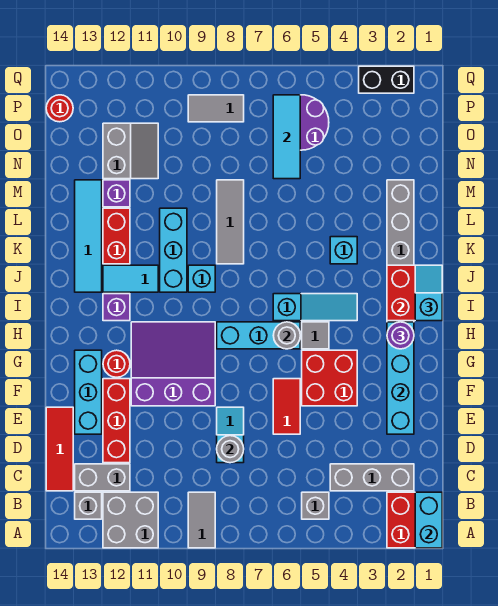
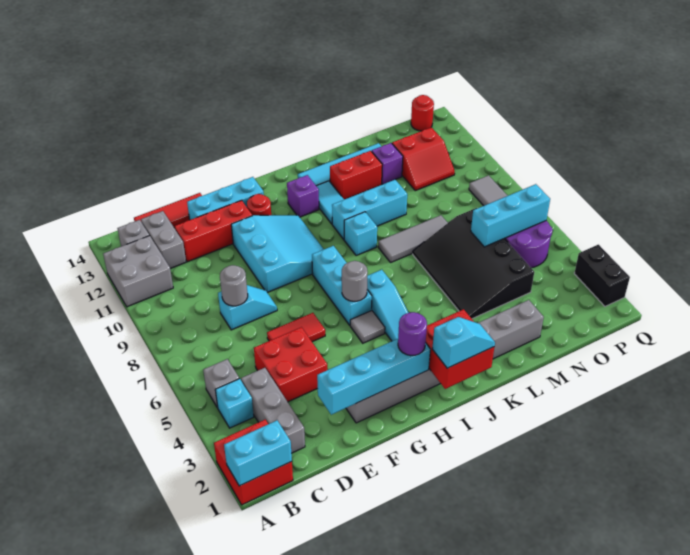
grey tile A9:B9 level 1 -> none
red brick F4:G5 level 1 -> red brick D4:E5 level 1
purple slope F9:H11 level 1 top F -> cyan slope F9:H11 level 1 top F
cyan brick K4 level 1 -> cyan brick B4 level 1
none -> black slope L4:N7 level 1 top N
cyan tile N6:P6 level 2 -> cyan brick N6:P6 level 2
grey slope N11:O12 level 1 top 12 -> red slope N11:O12 level 1 top 12

